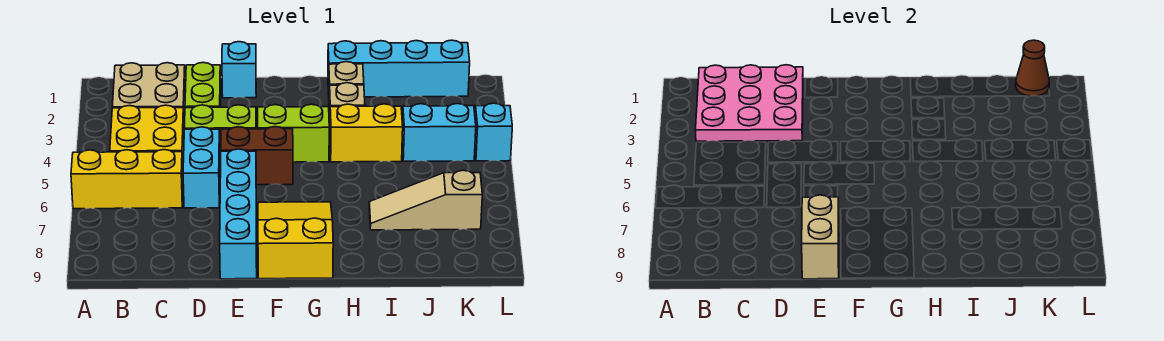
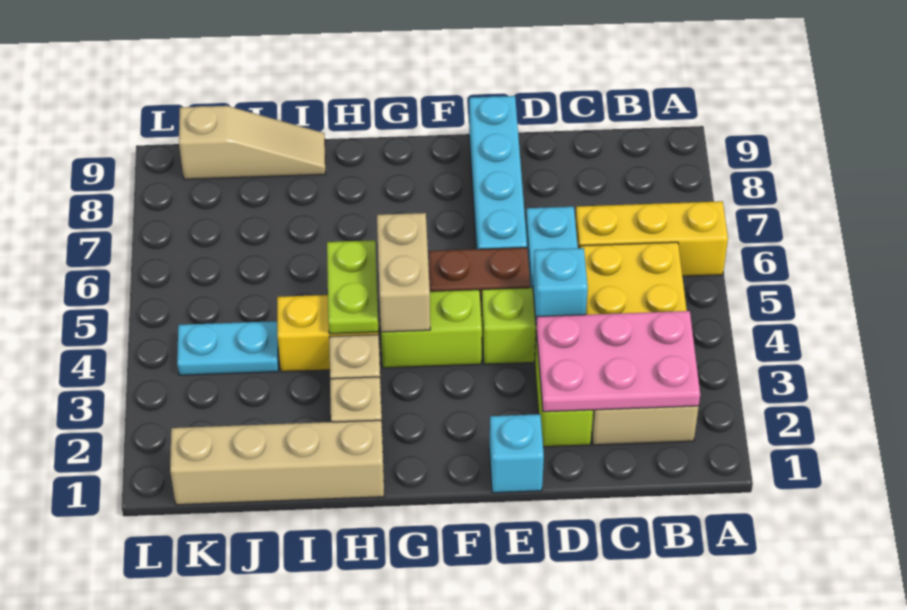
pink plate B1:D3 level 2 -> pink plate B2:D3 level 2
tan brick E8:E9 level 2 -> tan brick G4:G5 level 2
yellow slope F7:G9 level 1 top 9 -> none
cyan brick H1:K1 level 1 -> tan brick H1:K1 level 1
none -> lime plate H4:H5 level 2
tan slope I7:K7 level 1 top K -> tan slope I9:K9 level 1 top K
cyan brick J4:K4 level 1 -> cyan plate J4:K4 level 1
brown cone K1 level 2 -> none
cyan brick L4 level 1 -> cyan brick D4 level 2

